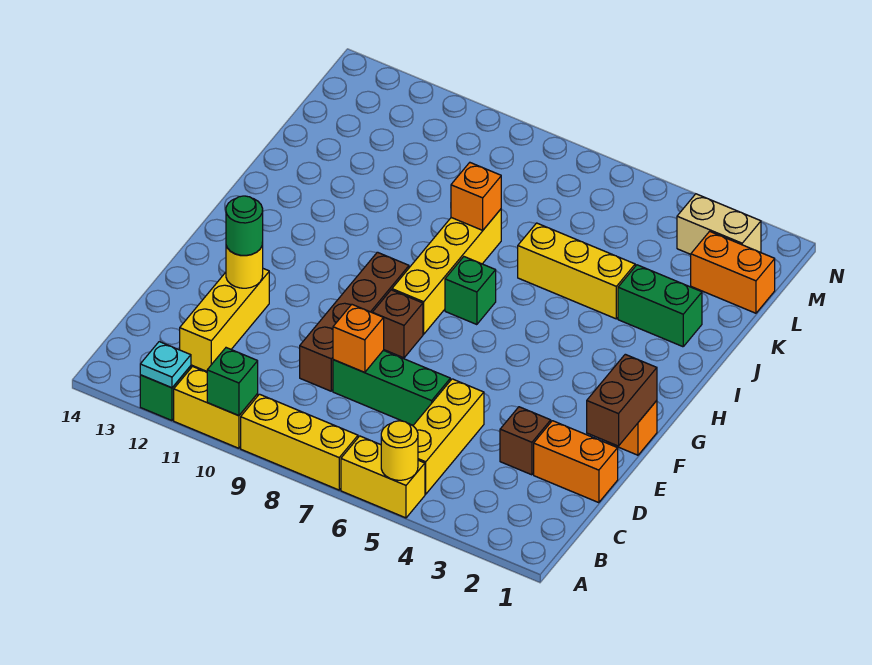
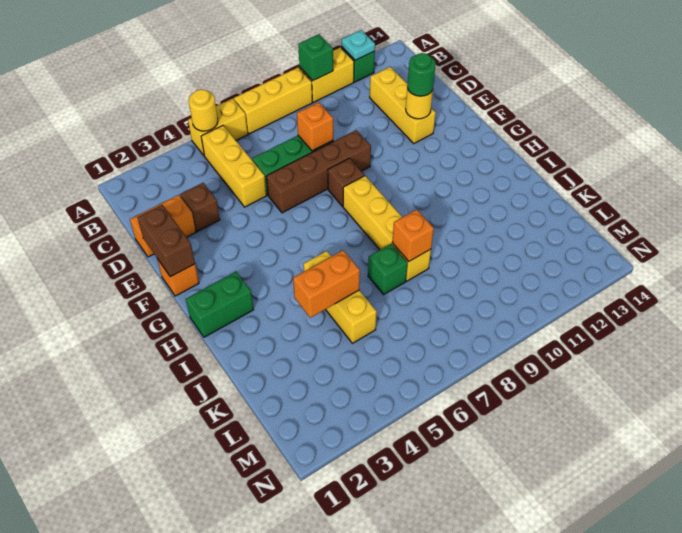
brown brick D9:G9 level 1 -> brown brick E6:E9 level 1
green brick H7 level 1 -> green brick J7 level 1
green brick J2:J3 level 1 -> green brick H1:H2 level 1
yellow brick J4:J6 level 1 -> yellow brick I5:K5 level 1
orange brick L1:L2 level 1 -> orange brick J4:J5 level 2
tan brick M2:M3 level 1 -> none

